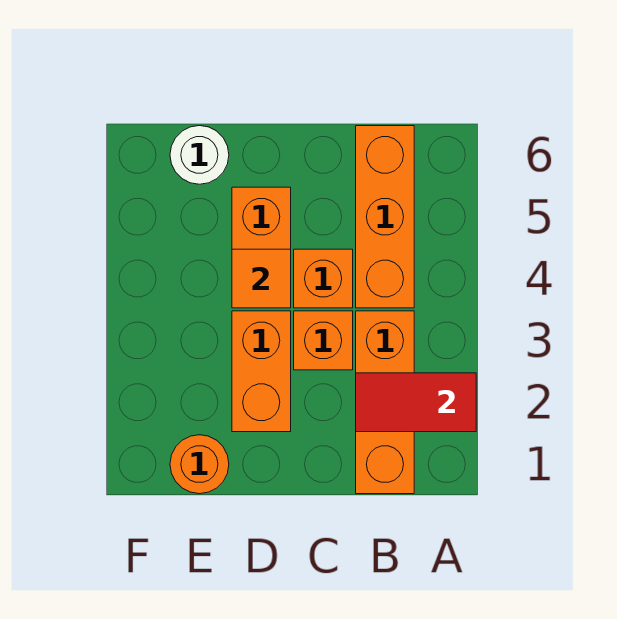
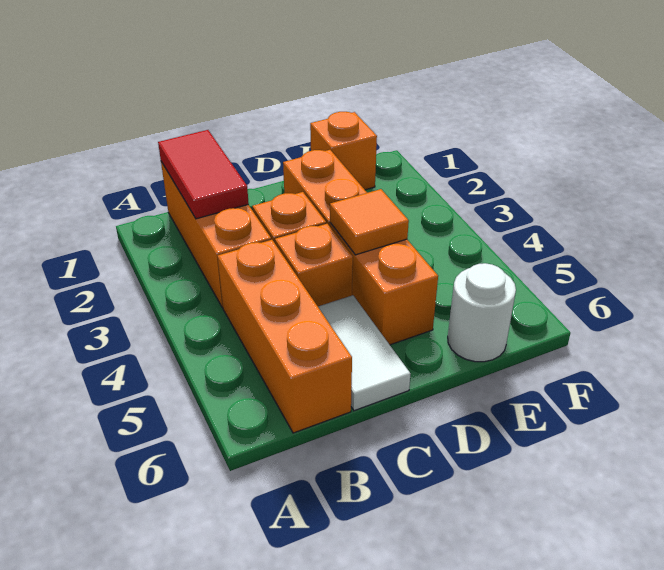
red tile A2:B2 level 2 -> red tile B1:B2 level 2
none -> white tile C5:C6 level 1
orange round brick E1 level 1 -> orange brick E1 level 1

